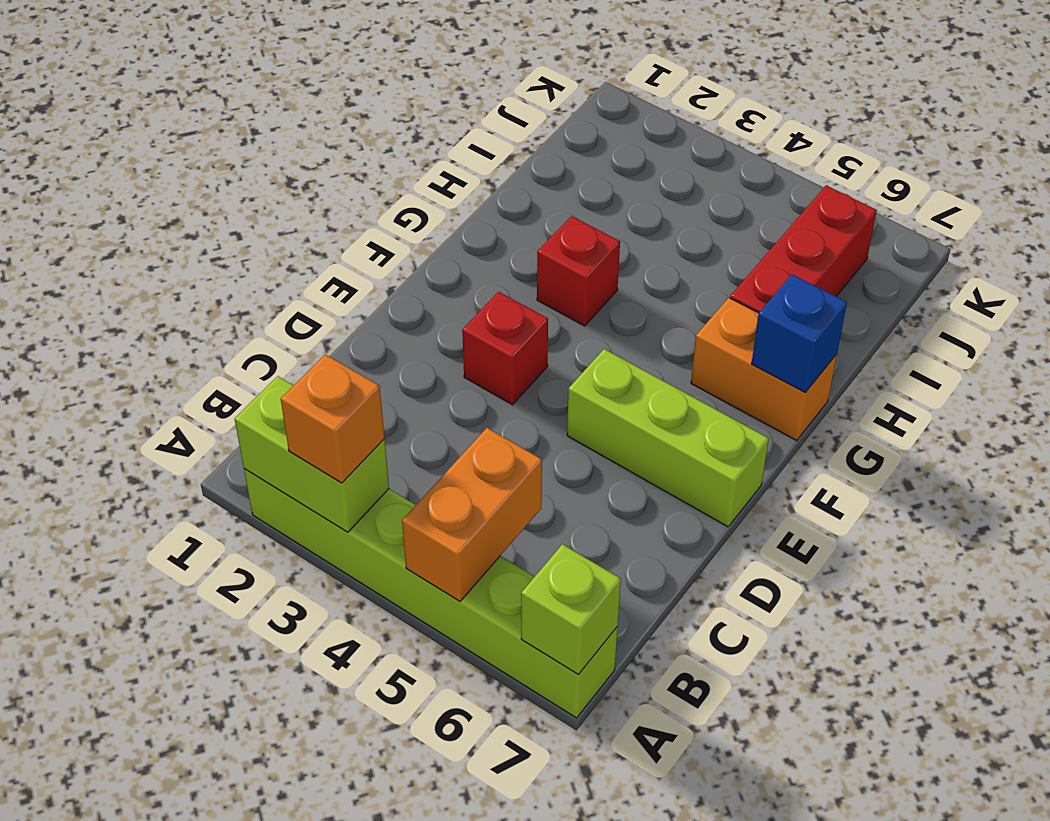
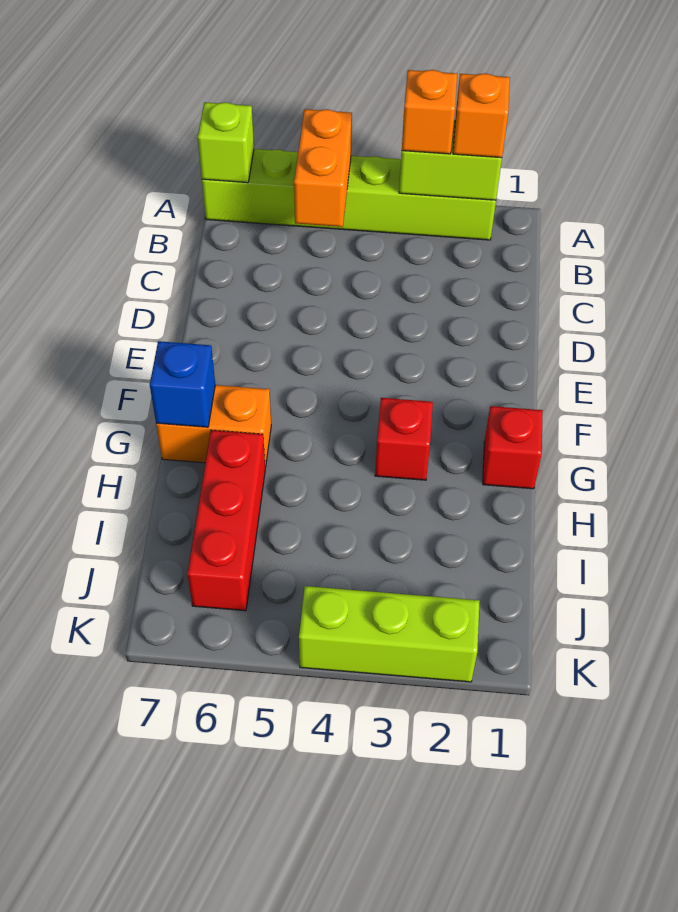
none -> orange brick A2 level 3
red brick E3 level 1 -> red brick G1 level 1
lime brick E5:E7 level 1 -> lime brick K2:K4 level 1

